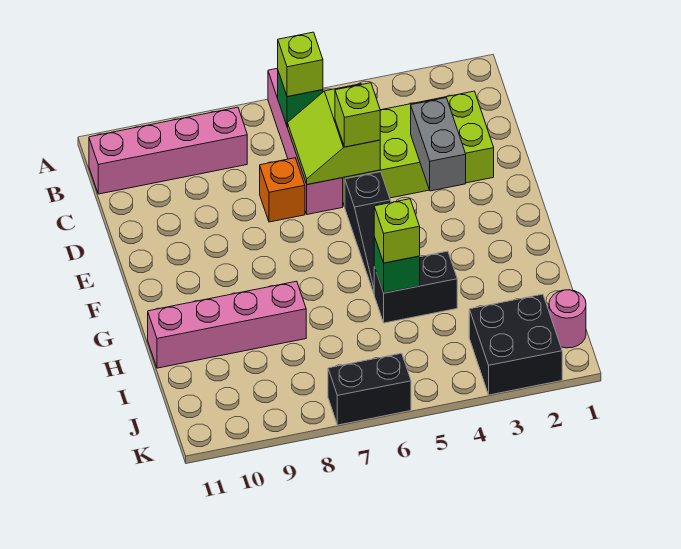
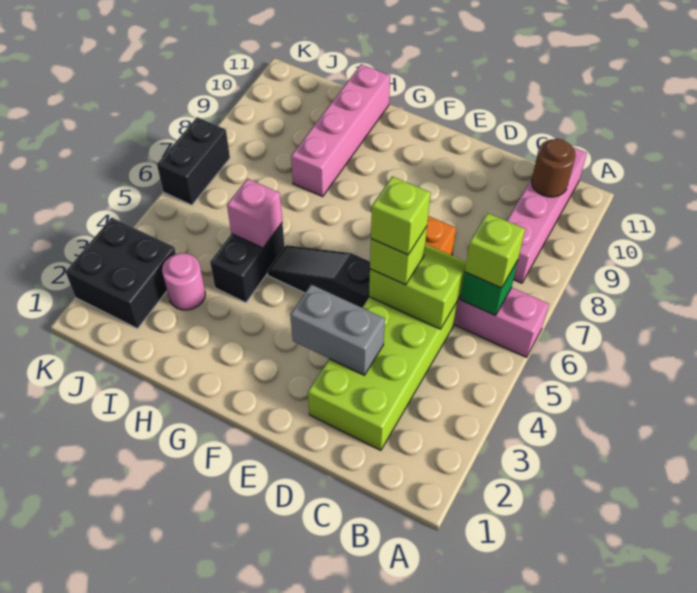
none -> brown round brick B10 level 2
green brick H5 level 2 -> pink brick H5 level 2
lime brick H5 level 3 -> lime brick D5 level 4
pink round brick J1 level 1 -> pink round brick I3 level 1

